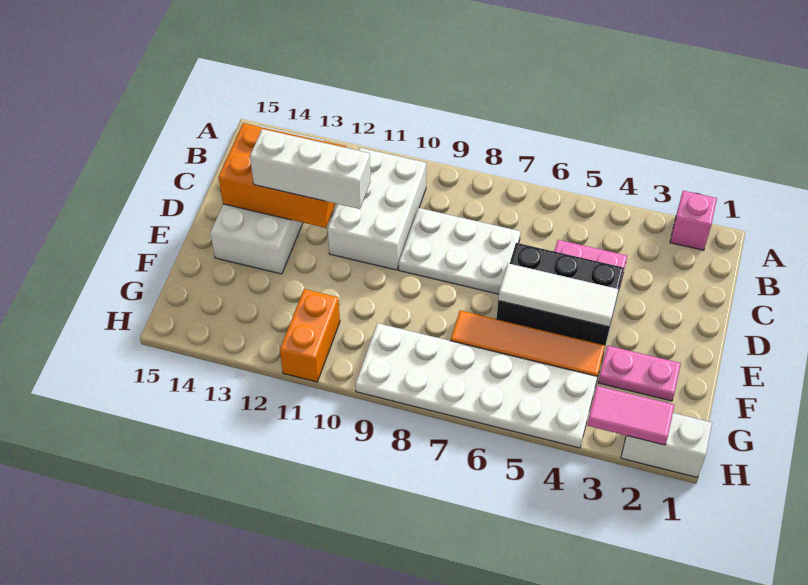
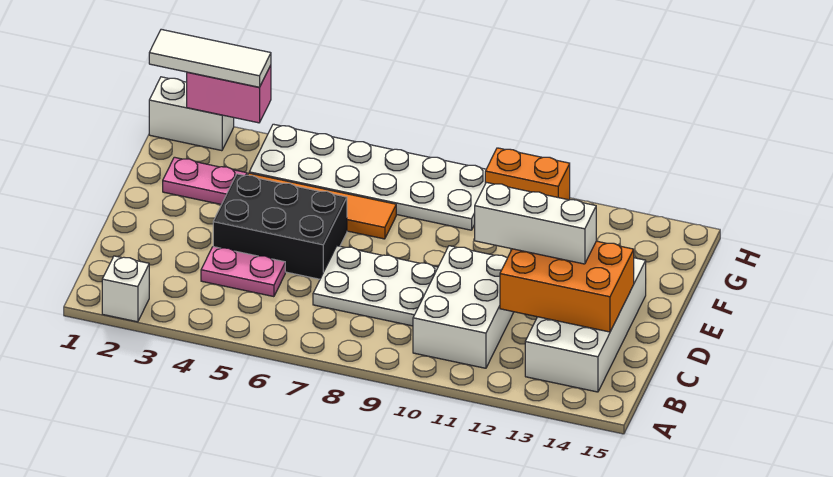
pink brick A2 level 1 -> white brick A2 level 1
white tile E4:E6 level 2 -> white tile H1:H3 level 3
orange brick G11:H11 level 1 -> orange brick H10:H11 level 1
pink tile H2:H3 level 2 -> pink brick H2:H3 level 2

